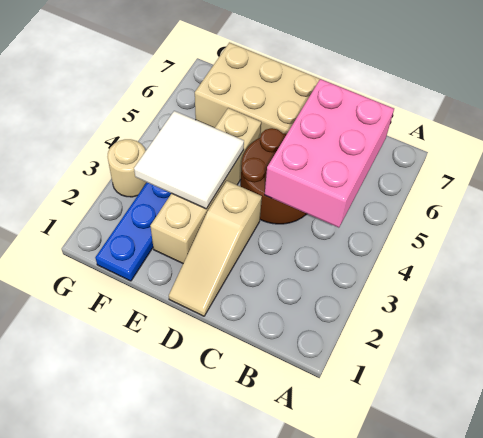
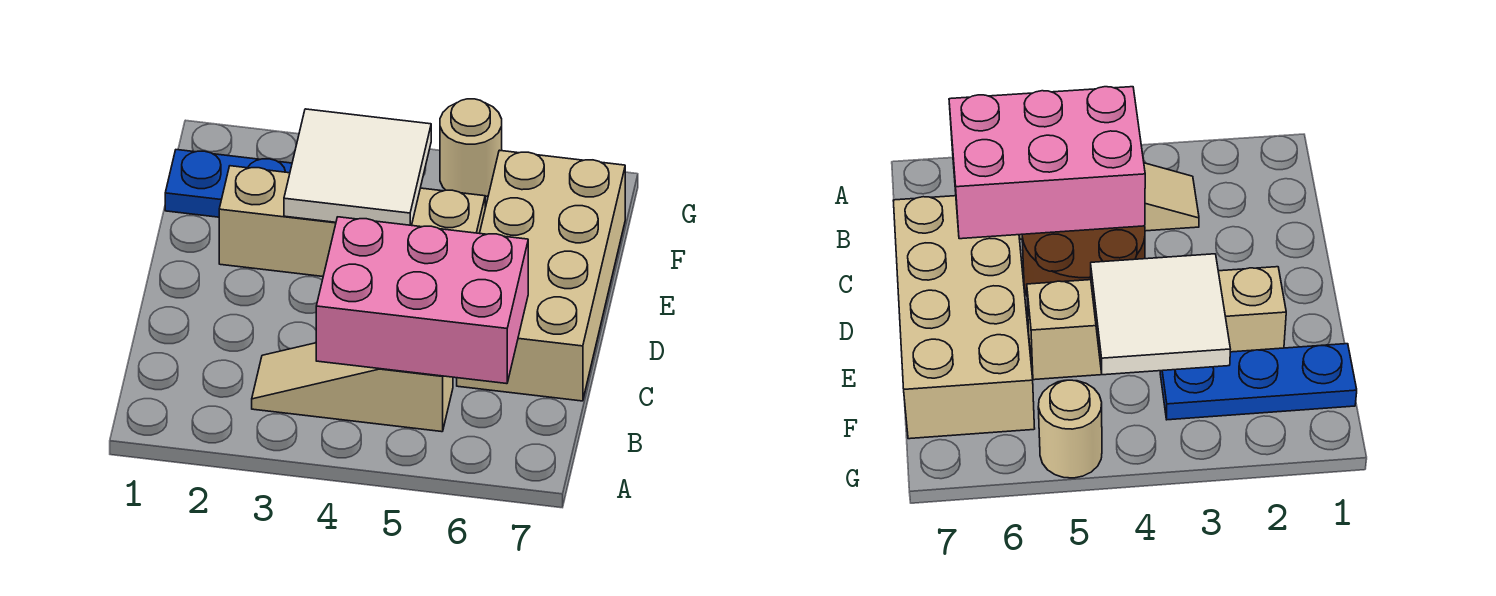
tan slope D1:D3 level 1 top 3 -> tan slope B3:B5 level 1 top 5
tan round brick G3 level 1 -> tan round brick G5 level 1

